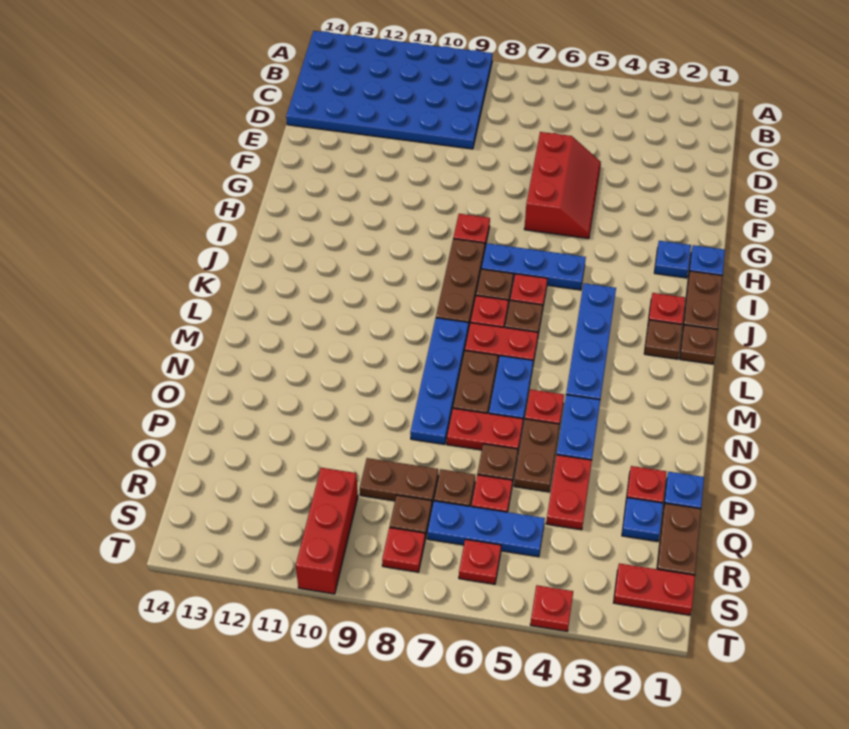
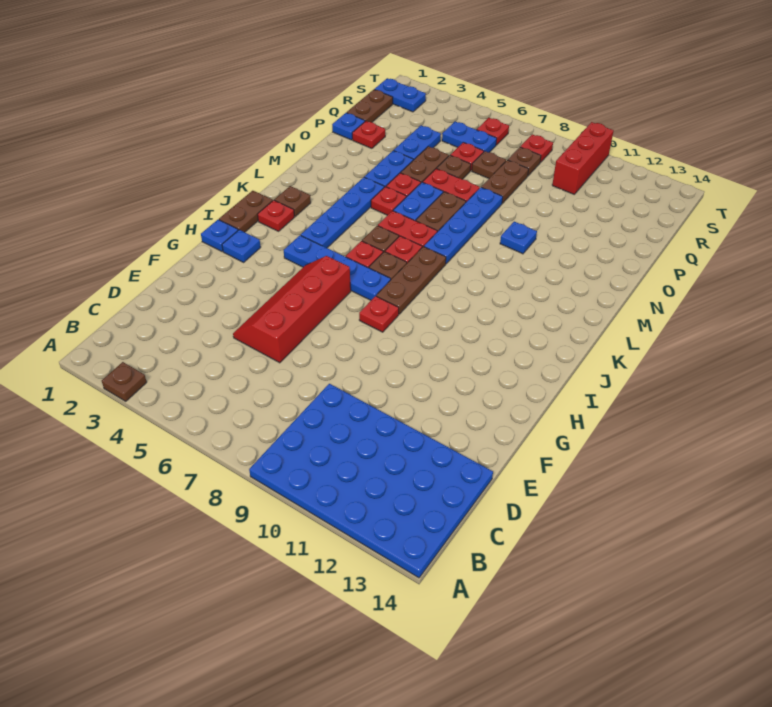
red slope E5:G6 level 1 top 6 -> red slope E5:H6 level 1 top 6
blue plate I5:I7 level 1 -> blue plate I4:I7 level 1
brown plate K1 level 1 -> brown plate A3 level 1
red plate P4:Q4 level 1 -> blue plate P4:Q4 level 1
blue plate Q2 level 1 -> blue plate N10 level 1
brown plate Q8:Q9 level 1 -> brown plate P8:Q8 level 1
blue plate R5:R7 level 1 -> blue plate R5:R6 level 1
red plate S1:S2 level 1 -> blue plate S1:S2 level 1
red plate T4 level 1 -> red plate M5 level 1

